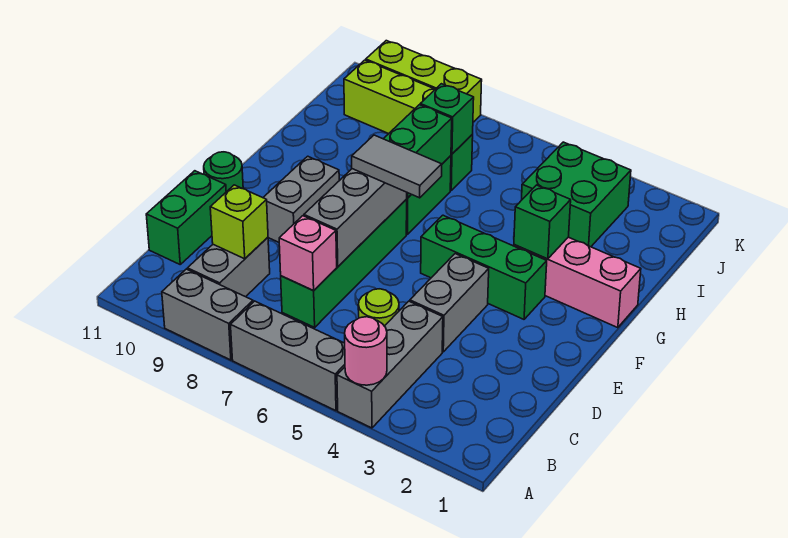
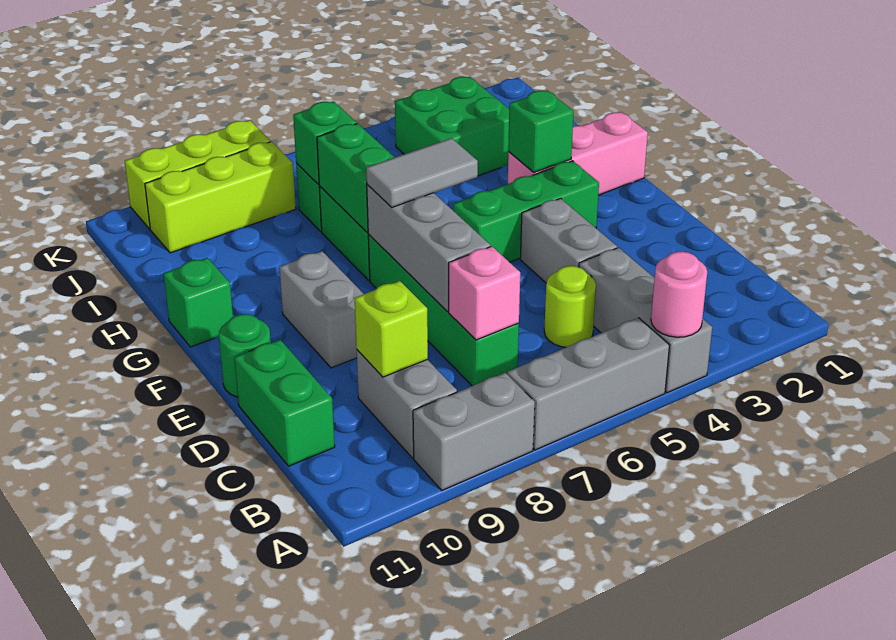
none -> green brick G11 level 1

